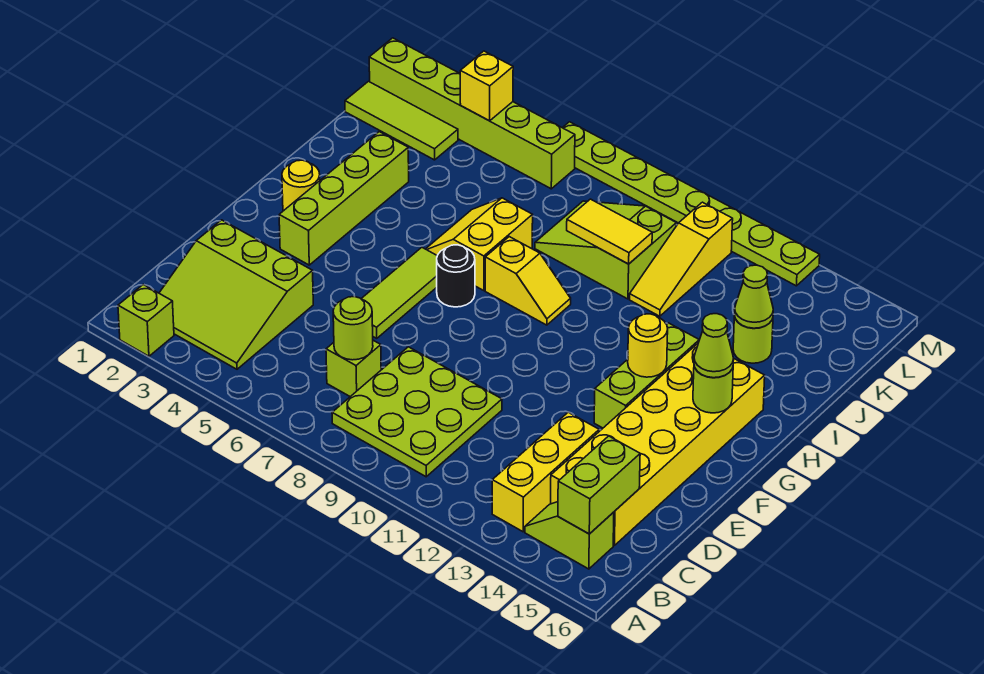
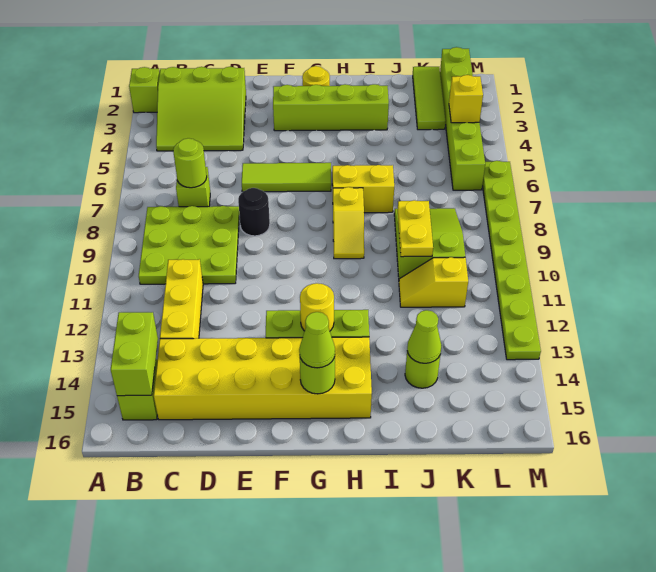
lime slope B2:D4 level 1 top D -> lime slope B2:D4 level 1 top 2
yellow brick B13:D13 level 1 -> yellow brick C11:C13 level 1
lime brick B15:C15 level 2 -> lime brick B14:B15 level 2
black round brick G7 level 1 -> black round brick E8 level 1
yellow tile J9:J10 level 2 -> yellow plate J9:J10 level 2
yellow slope J11:L11 level 1 top L -> yellow slope J11:K11 level 1 top K

